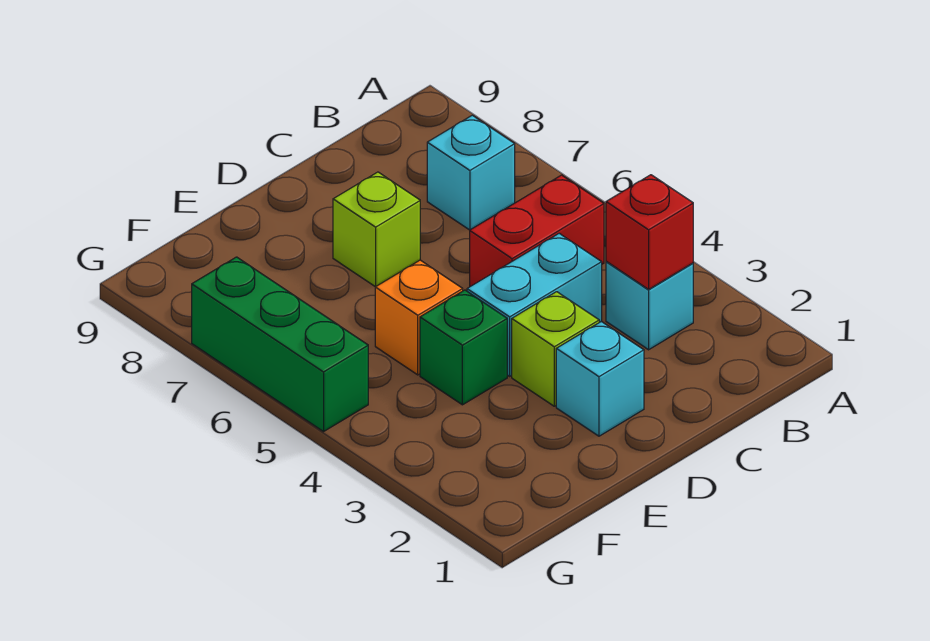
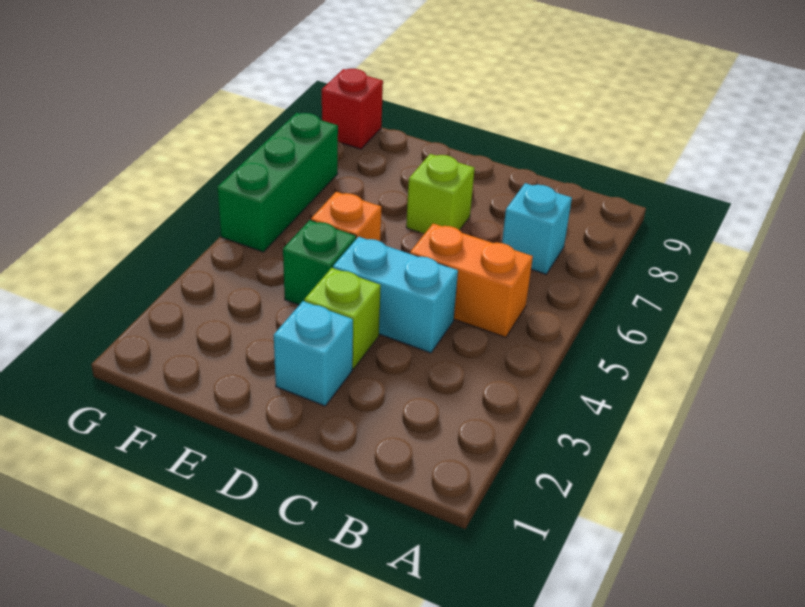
cyan brick B3 level 1 -> none
red brick B3 level 2 -> red brick G9 level 1
red brick B5:C5 level 1 -> orange brick B5:C5 level 1

